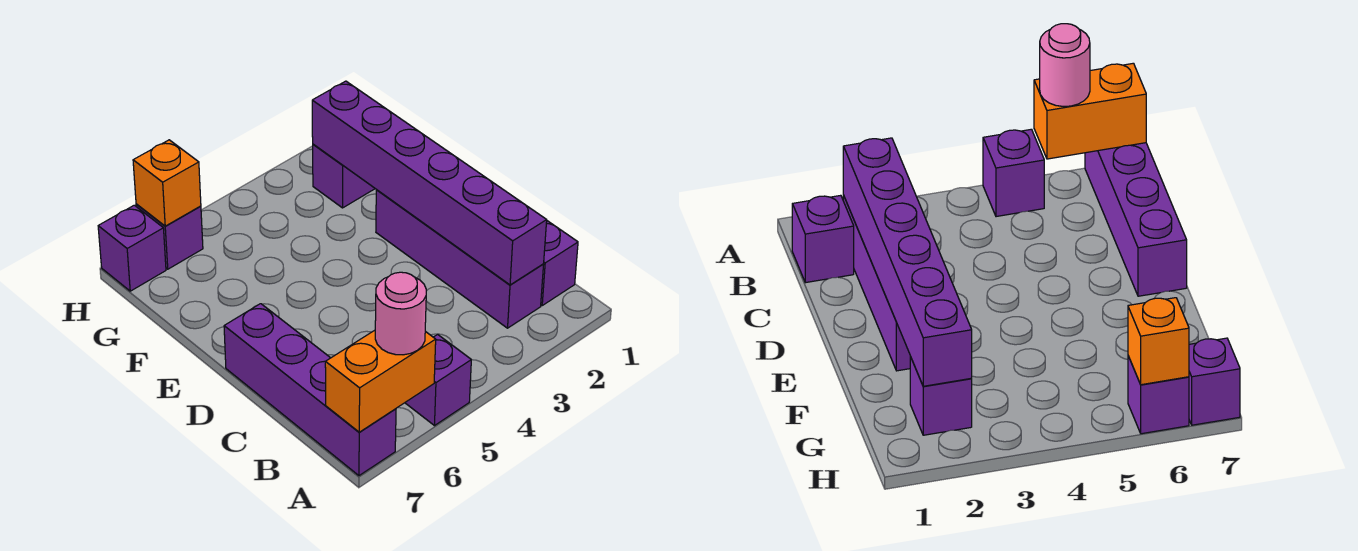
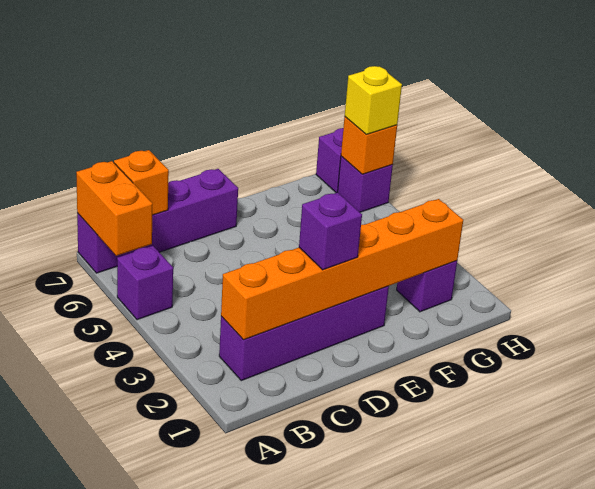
pink round brick A6 level 3 -> none
purple brick B1 level 1 -> purple brick D2 level 3
purple brick B2:G2 level 2 -> orange brick B2:G2 level 2
none -> orange brick B7 level 2
none -> yellow brick H6 level 3

